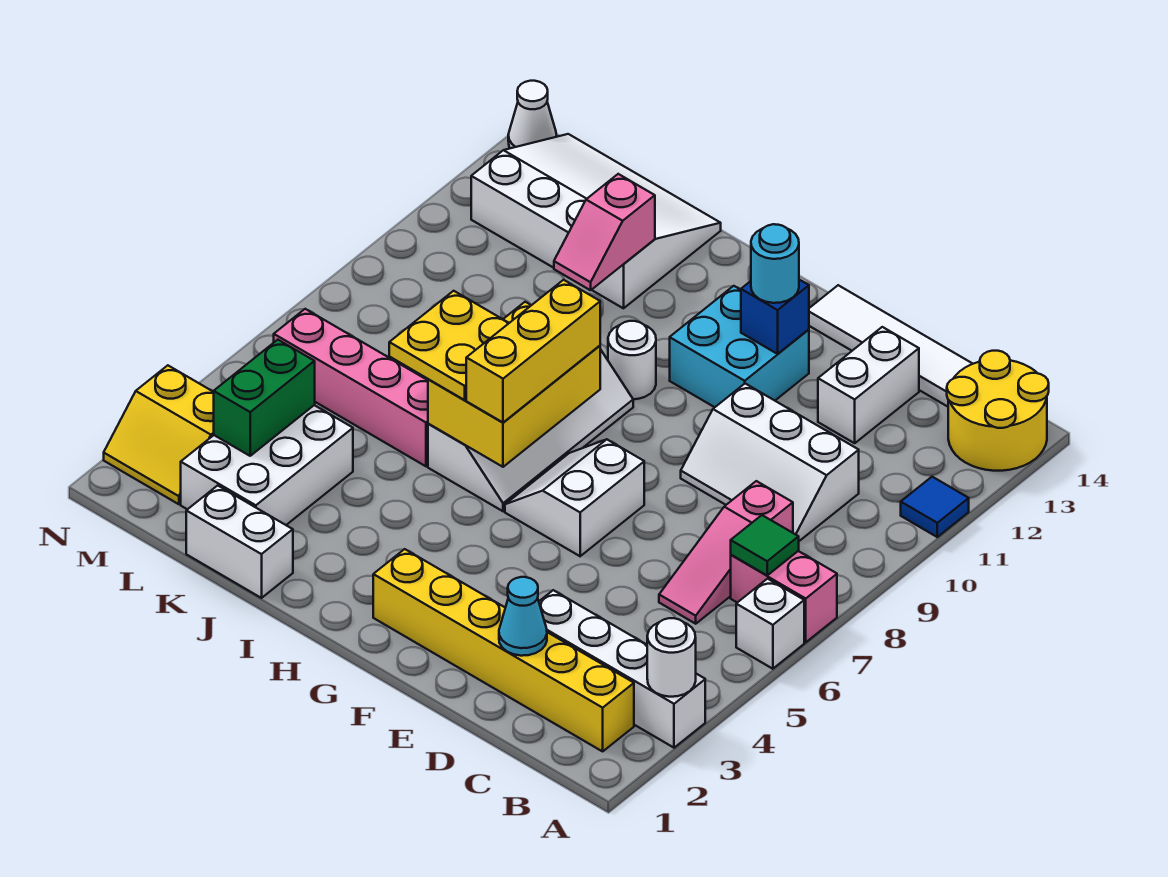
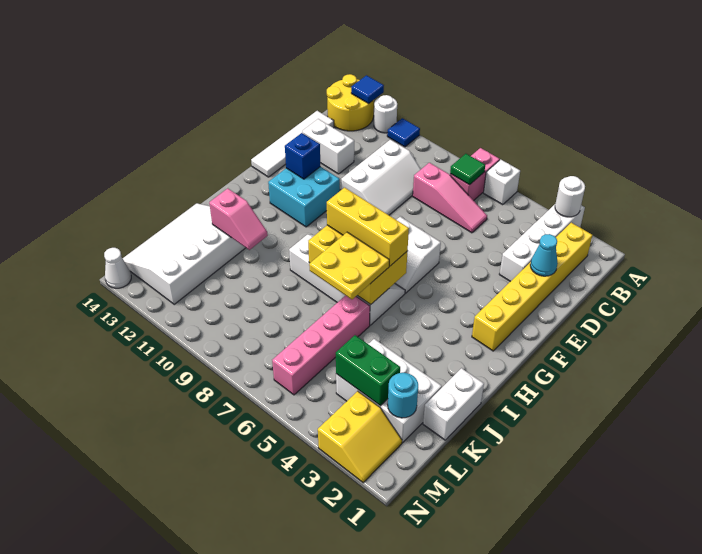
none -> blue tile A13 level 2
cyan round brick F12 level 3 -> cyan round brick L2 level 2
white round brick H10 level 1 -> white round brick A12 level 1

